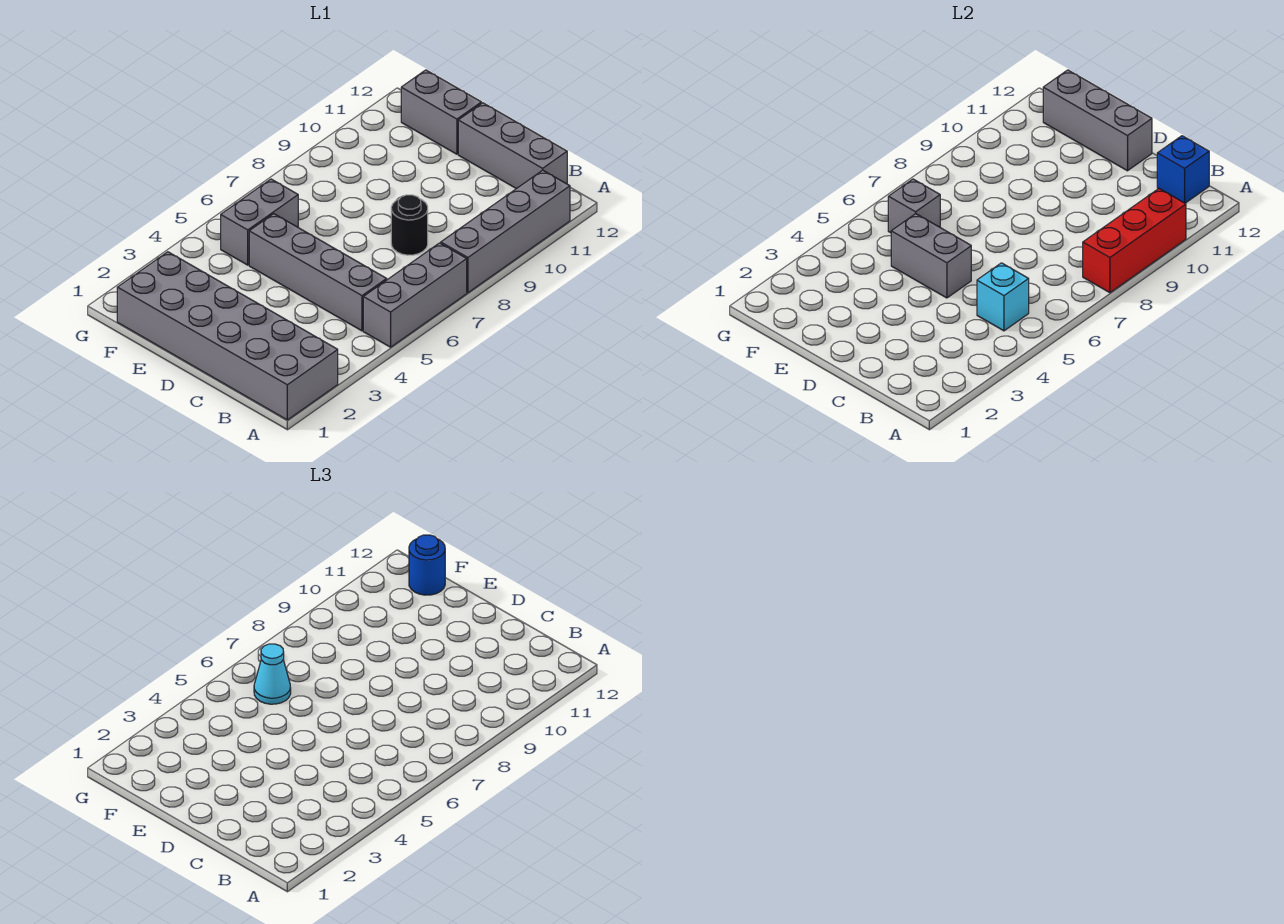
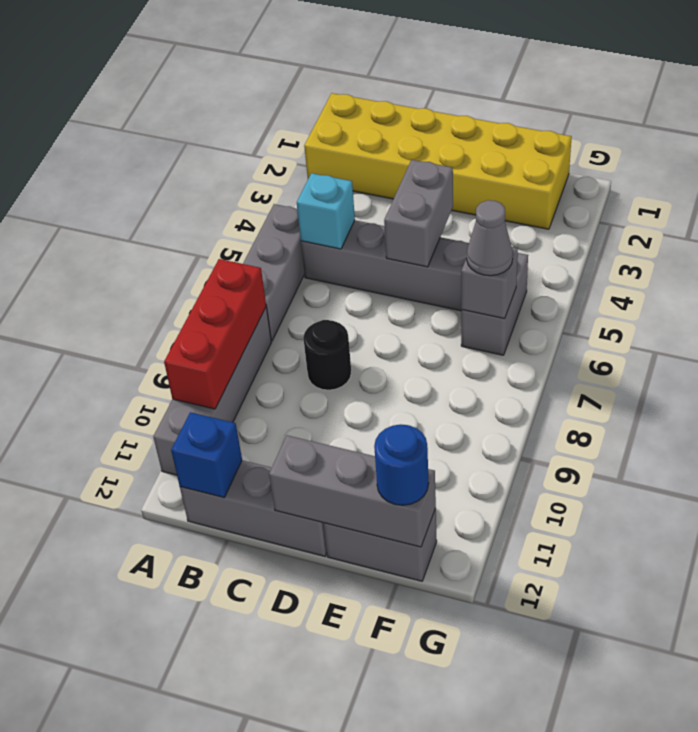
grey brick A1:F2 level 1 -> yellow brick A1:F2 level 1
grey brick D5:E5 level 2 -> grey brick D4:D5 level 2
cyan cone F6 level 3 -> grey cone F6 level 3

